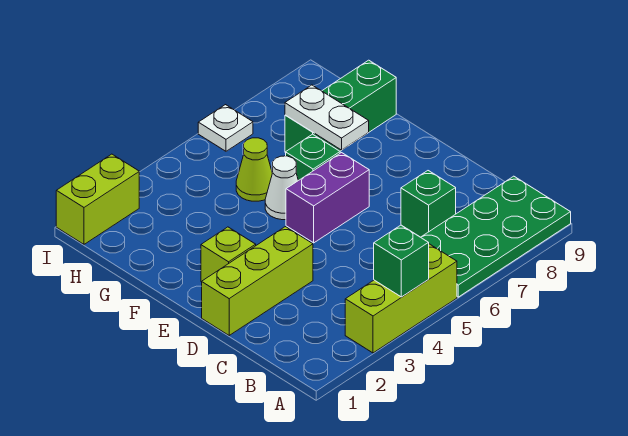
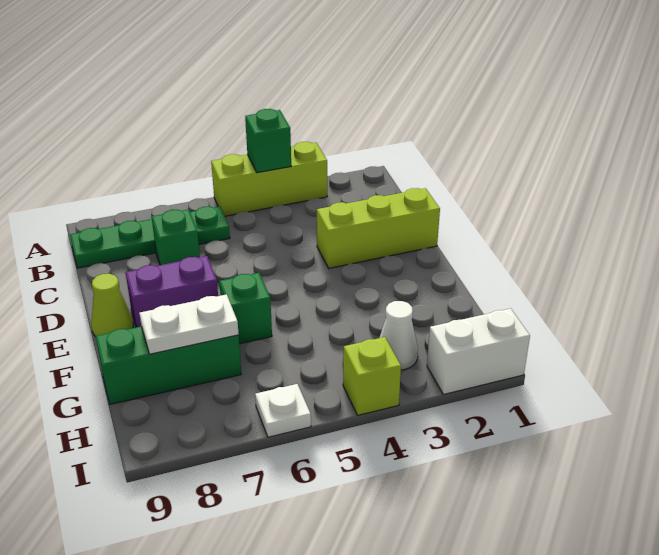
green plate A6:B9 level 1 -> green plate B6:B9 level 1
lime brick E2 level 1 -> lime brick I4 level 1
purple brick E5:E6 level 1 -> purple brick E7:E8 level 1
white cone F5 level 1 -> white cone H3 level 1
white plate F7:G7 level 2 -> white plate G7:G8 level 2
lime cone G5 level 1 -> lime cone E9 level 1
lime brick I1:I2 level 1 -> white brick I1:I2 level 1

